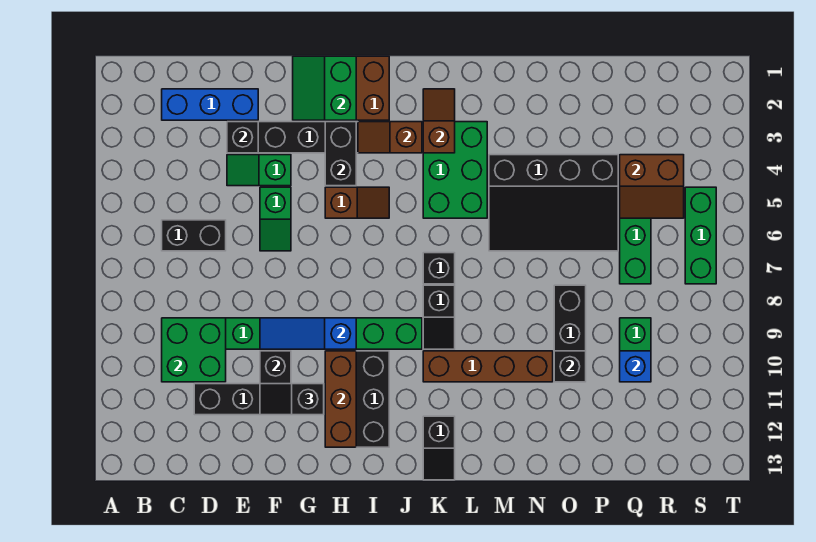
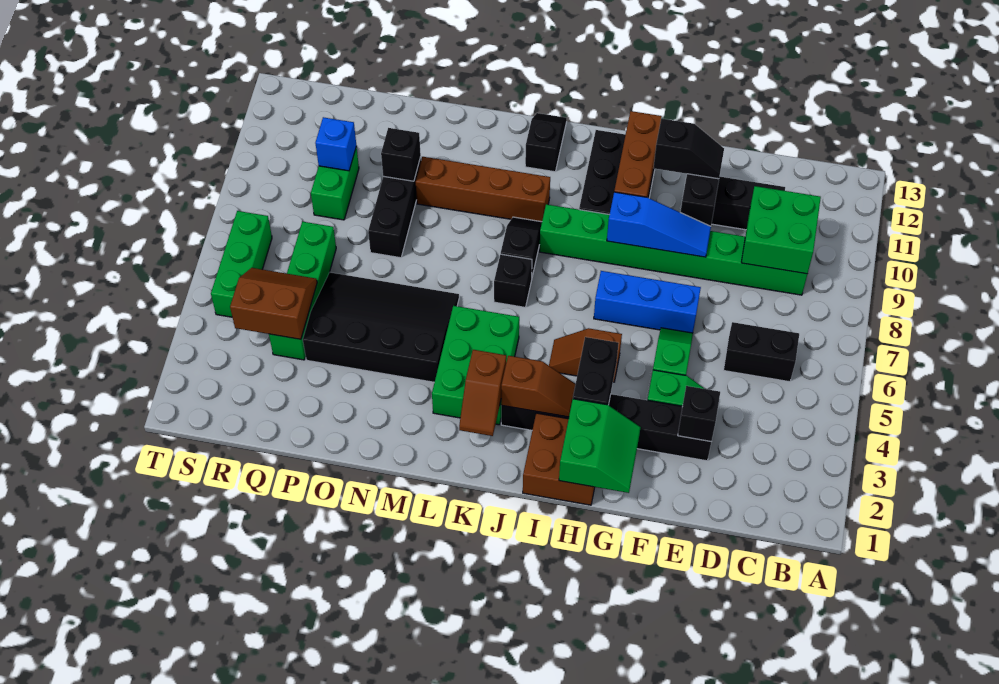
blue brick C2:E2 level 1 -> blue brick F7:H7 level 1

